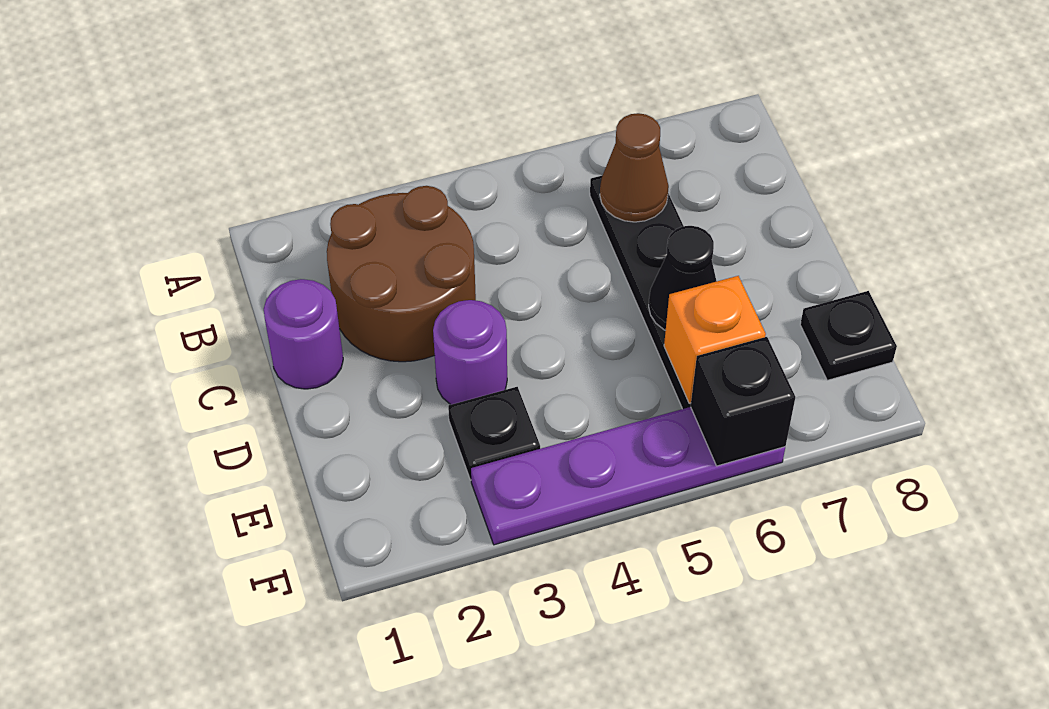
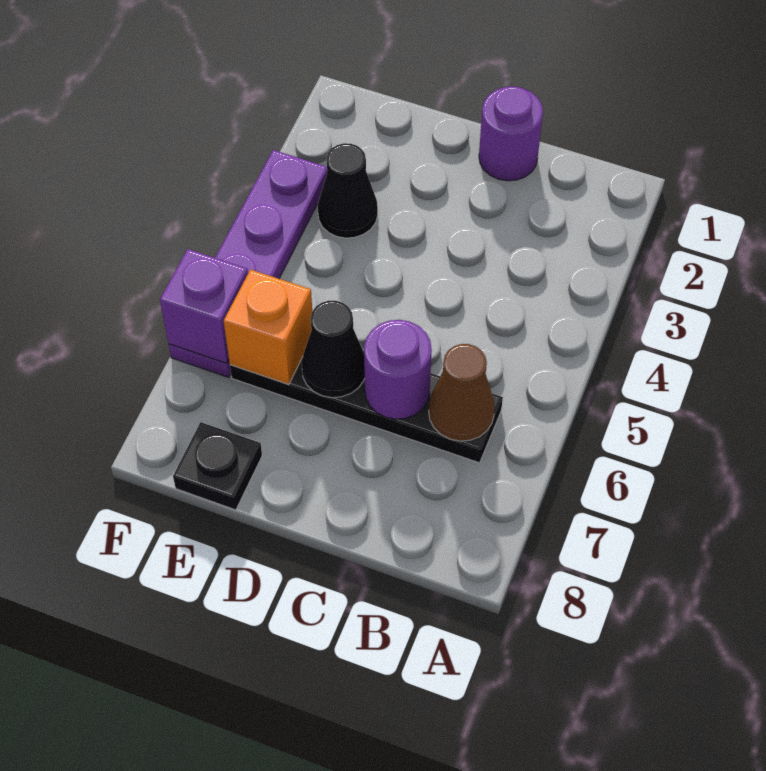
brown round brick B2:C3 level 1 -> none
purple round brick D3 level 1 -> purple round brick C6 level 2
black plate E3 level 1 -> black cone E3 level 1
black brick F6 level 2 -> purple brick F6 level 2

